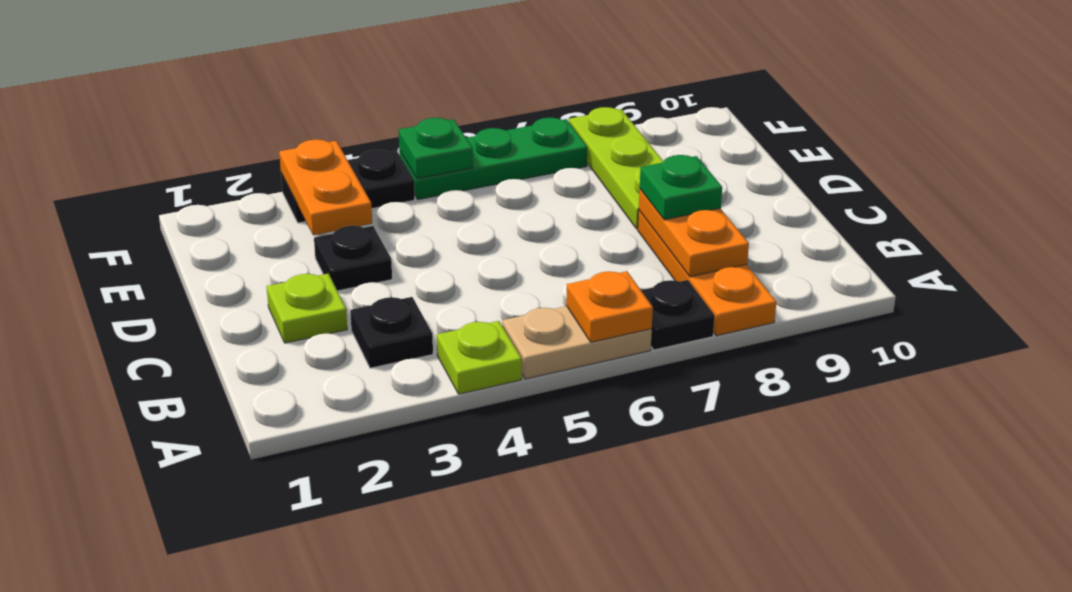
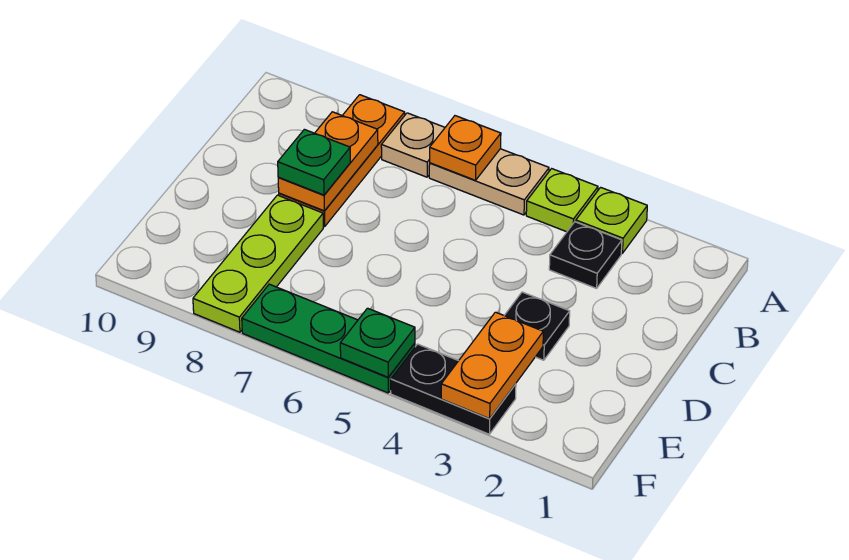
black plate A7 level 1 -> tan plate A7 level 1
lime plate C2 level 1 -> lime plate A3 level 1

